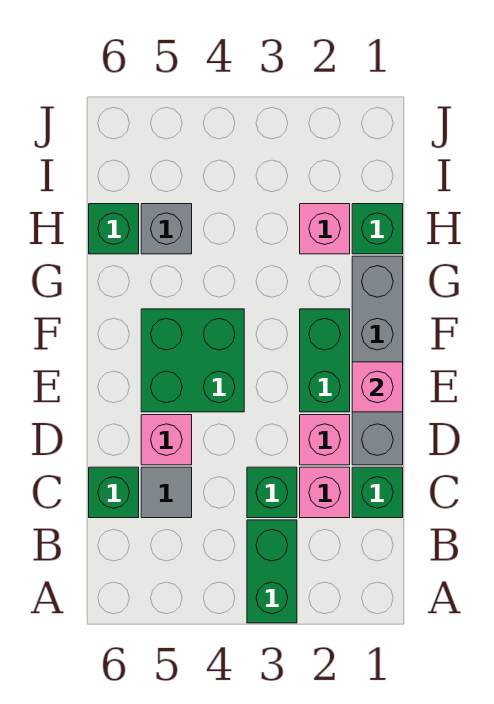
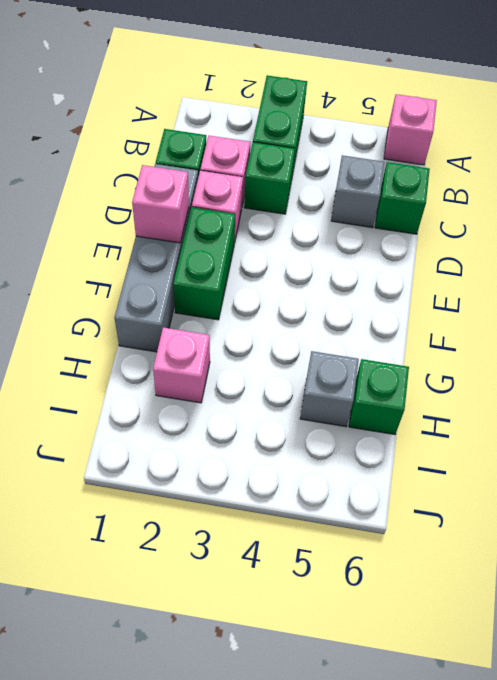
grey tile C5 level 1 -> grey brick C5 level 1
pink brick D5 level 1 -> pink brick A6 level 1
green brick E4:F5 level 1 -> none
green brick H1 level 1 -> none

